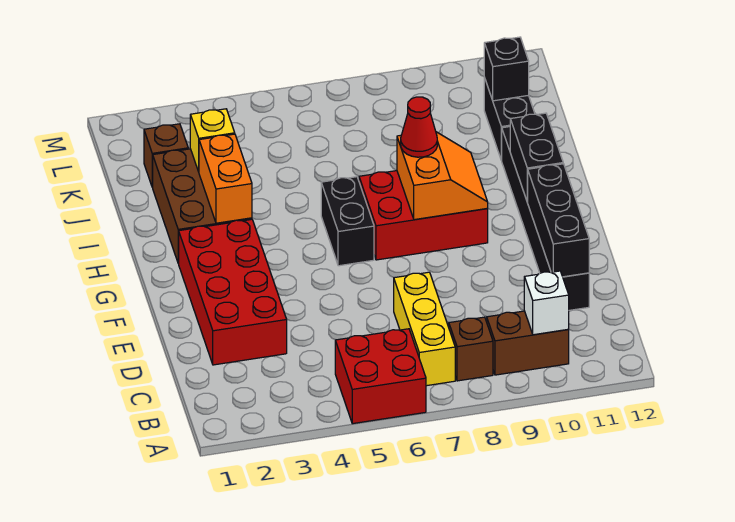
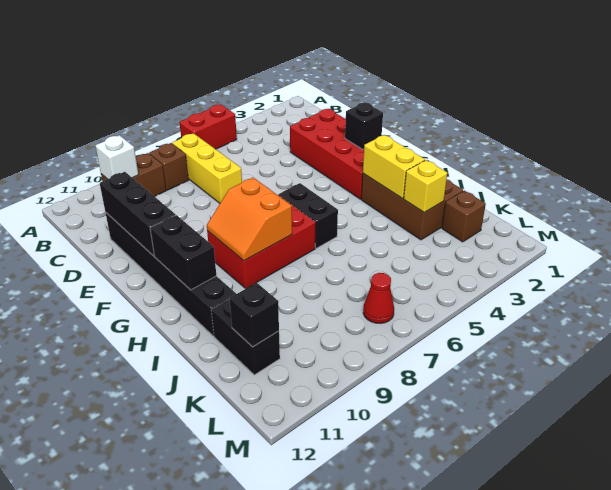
red brick A5:B6 level 1 -> red brick A5:A6 level 1
none -> black brick F2 level 2
orange brick H3:I3 level 2 -> yellow brick H3:I3 level 2
red cone H8 level 3 -> red cone L7 level 1

